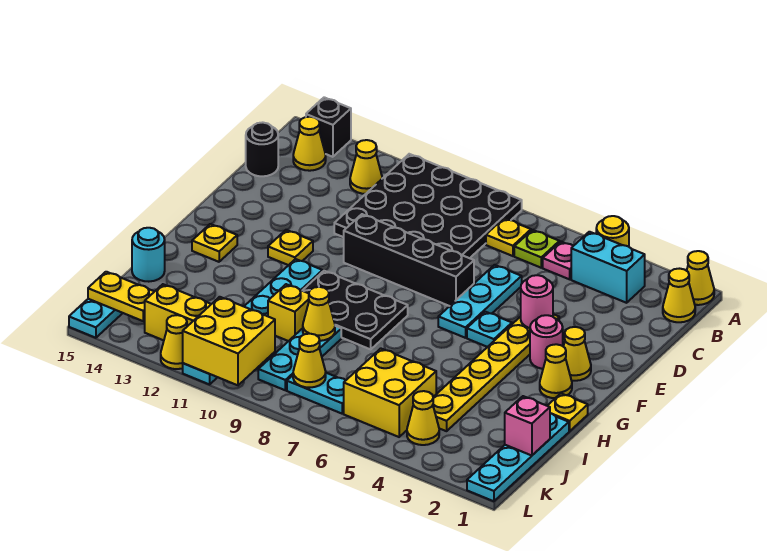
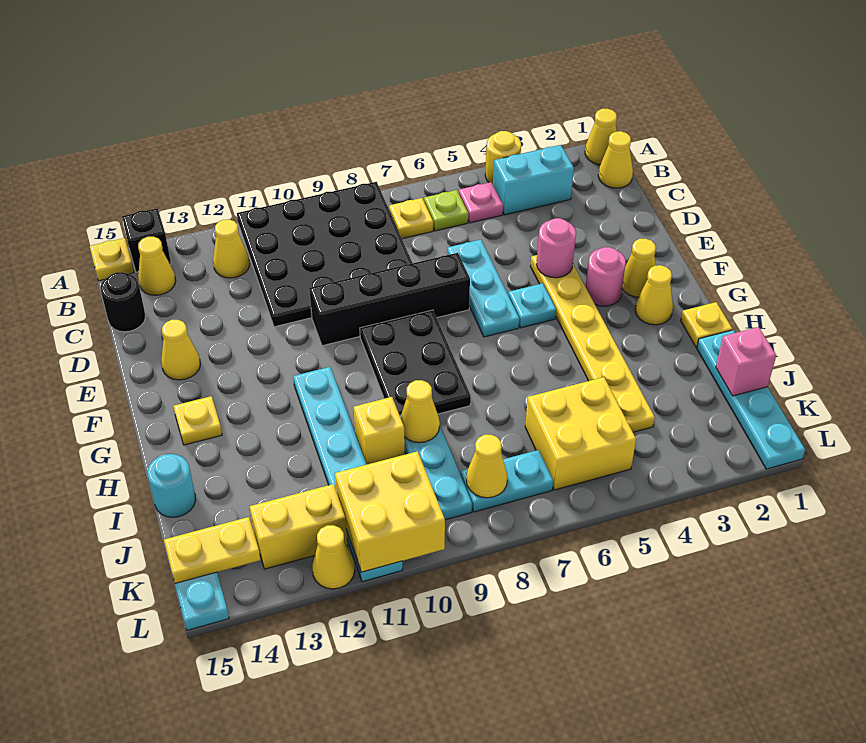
yellow plate F12 level 1 -> yellow plate A15 level 1
black plate G8:H10 level 1 -> black plate F8:H9 level 1
yellow cone K4 level 1 -> yellow cone E14 level 1

